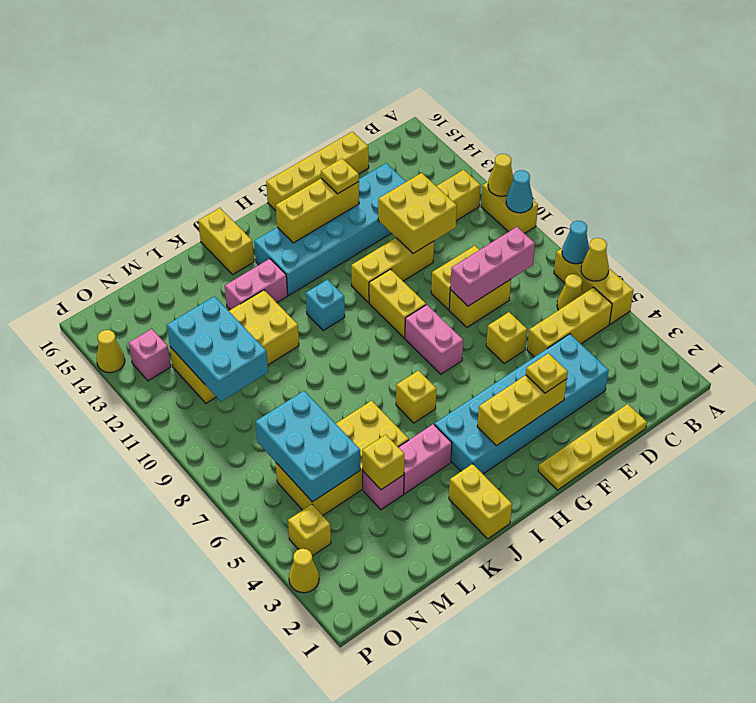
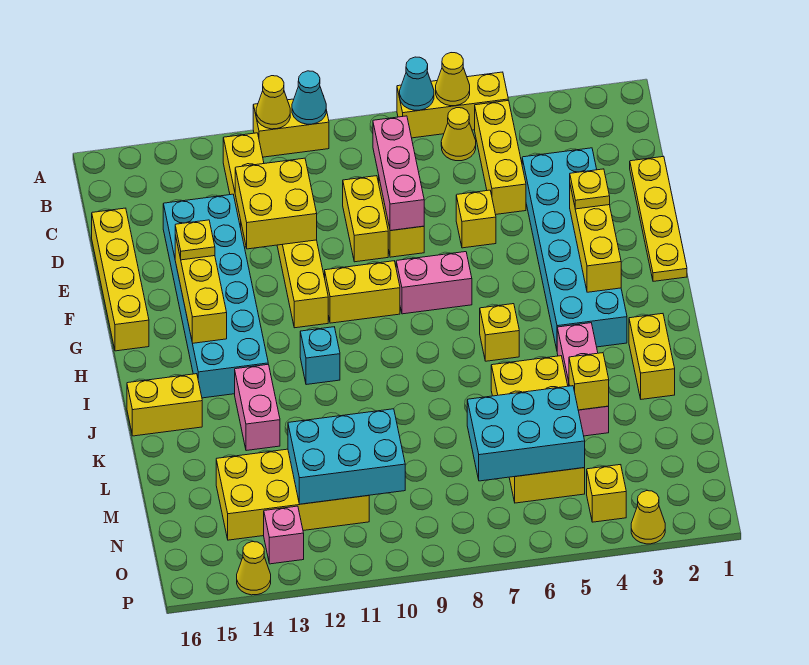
yellow brick J1:J2 level 1 -> yellow brick J2:K2 level 1
yellow brick K11:N12 level 1 -> yellow brick M11:N14 level 1

